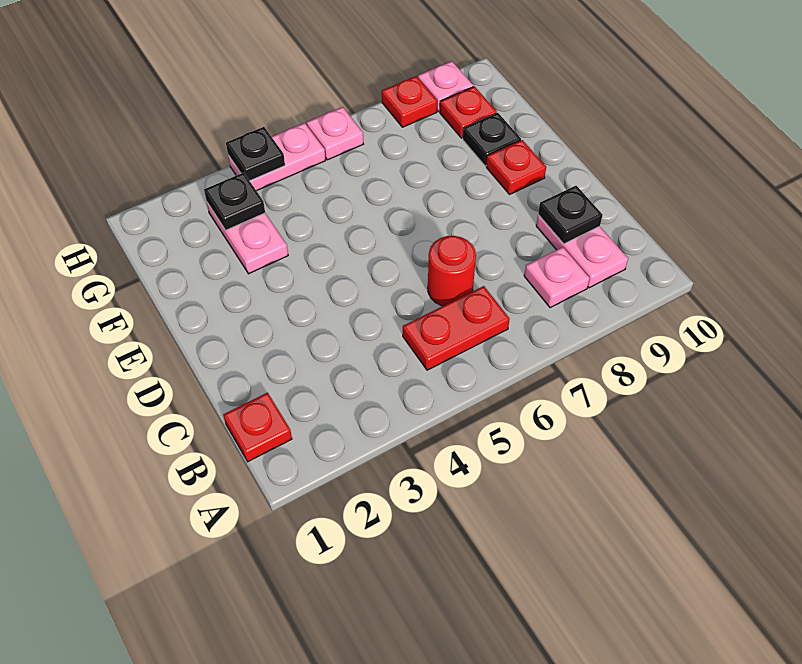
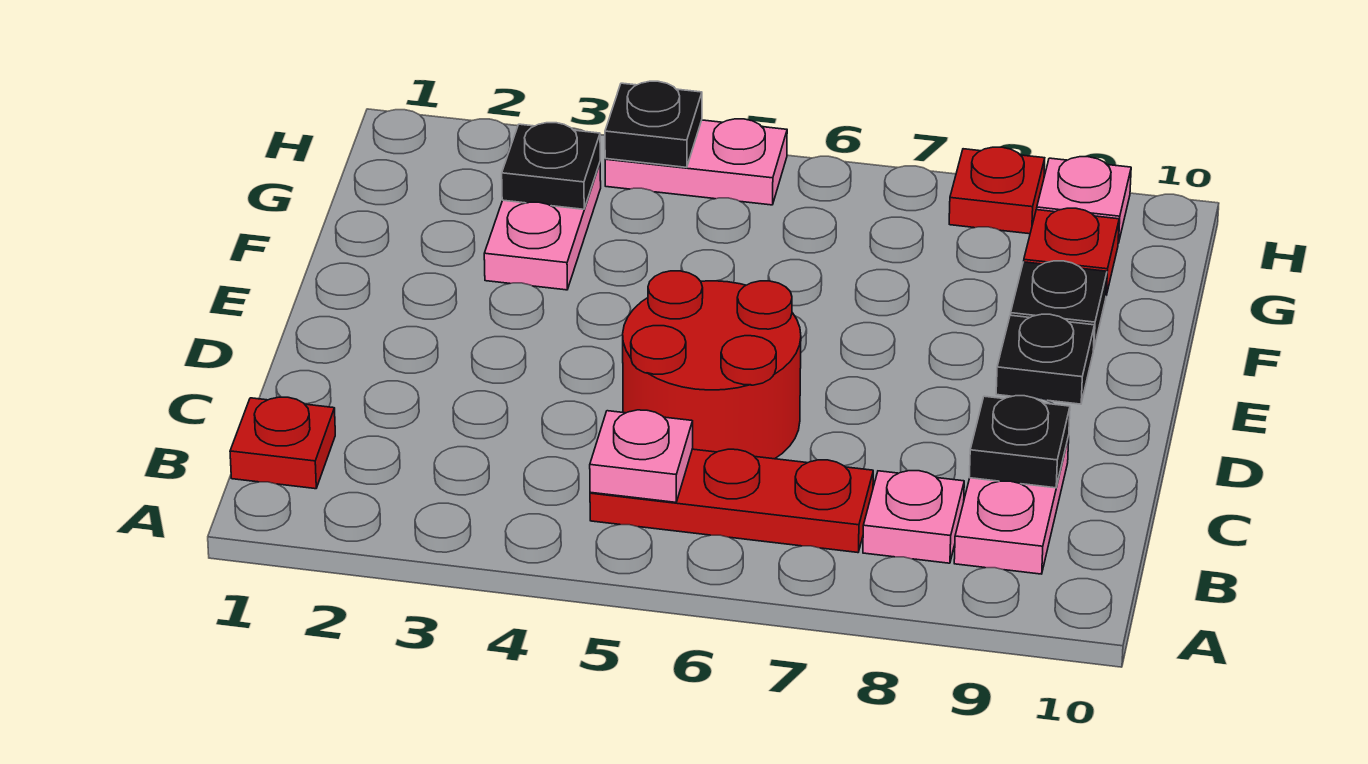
red plate B5:B6 level 1 -> red plate B5:B7 level 1
red round brick C6 level 1 -> red round brick C5:D6 level 1
red plate E9 level 1 -> black plate E9 level 1
pink plate H6 level 1 -> pink plate B5 level 2

